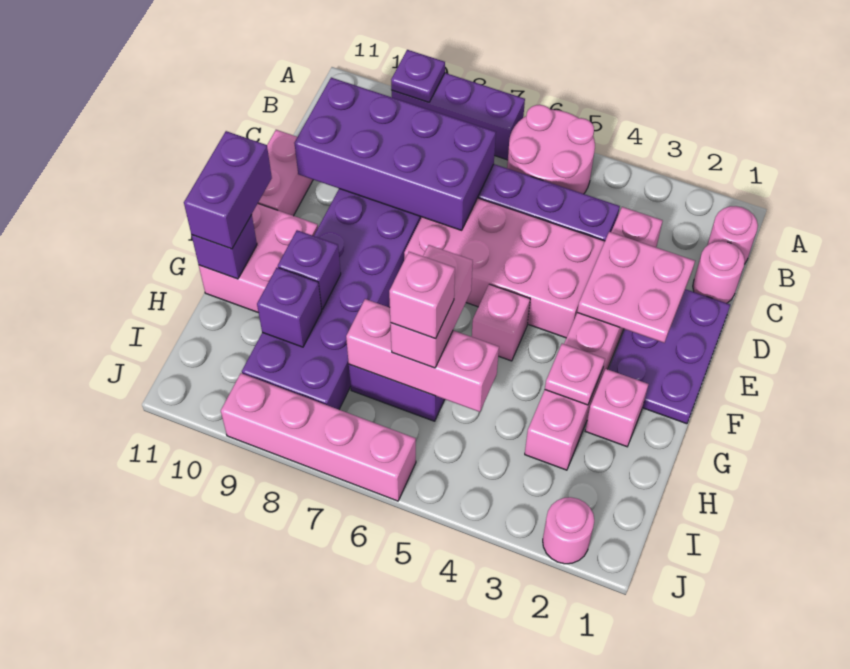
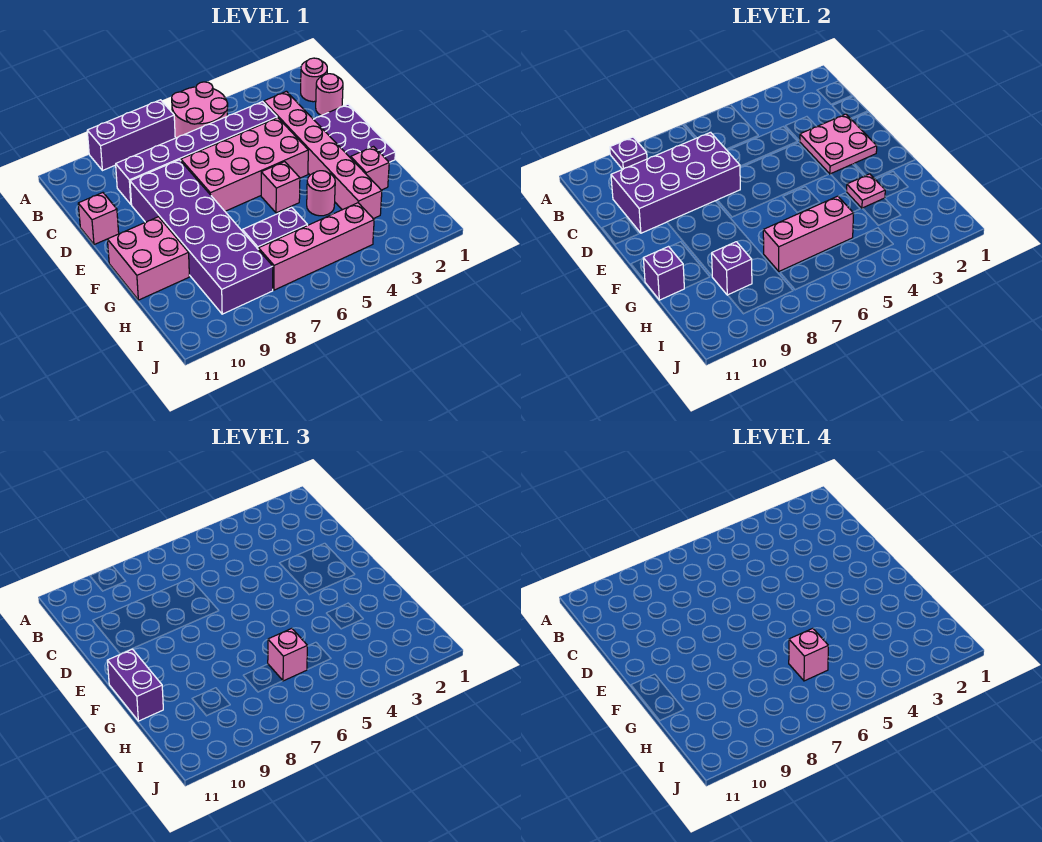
pink brick D11:E11 level 1 -> pink brick D11 level 1
pink brick G6:H6 level 3 -> pink brick H6 level 3
purple brick G9 level 2 -> none
pink round brick J2 level 1 -> pink round brick G4 level 1
pink brick J6:J9 level 1 -> pink brick I4:I7 level 1

